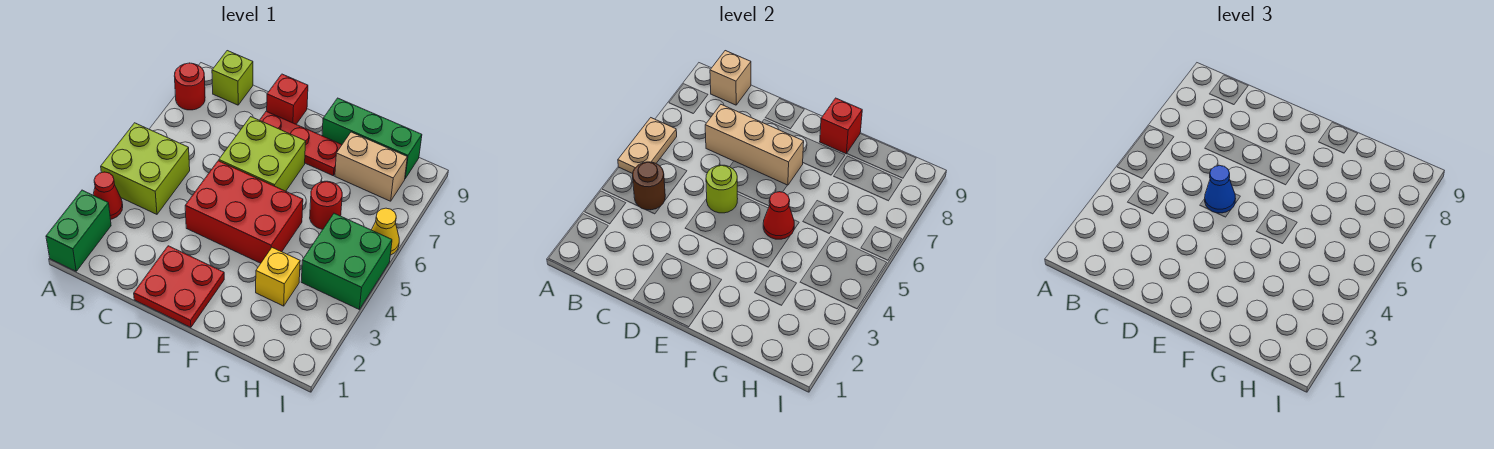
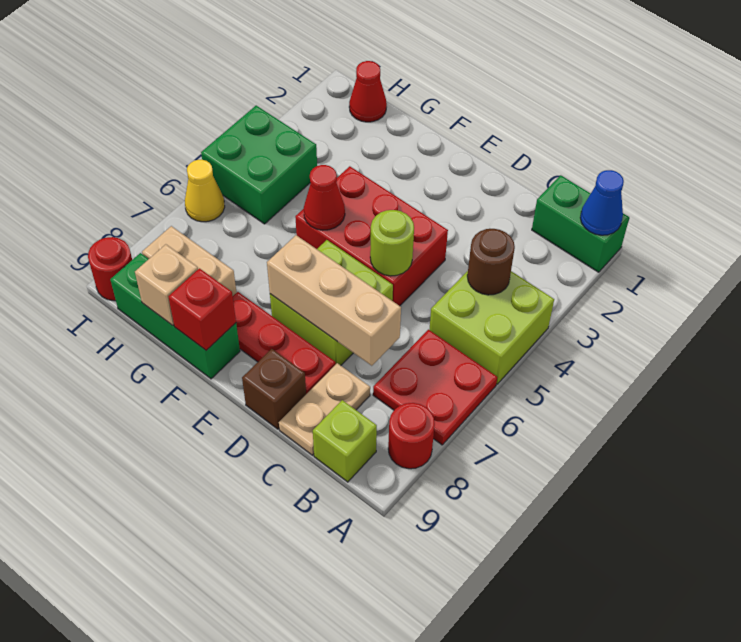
green brick A1:A2 level 1 -> green brick A1:B1 level 1
red cone A3 level 1 -> red cone H1 level 1
tan plate A5:A6 level 2 -> tan plate C8:C9 level 1
tan brick B9 level 2 -> tan brick G9 level 2
red plate D1:E2 level 1 -> red plate A6:B7 level 1
blue cone D5 level 3 -> blue cone A1 level 2
red brick D9 level 1 -> brown brick D9 level 1
yellow brick G3 level 1 -> none
red round brick G6 level 1 -> red round brick I9 level 1

